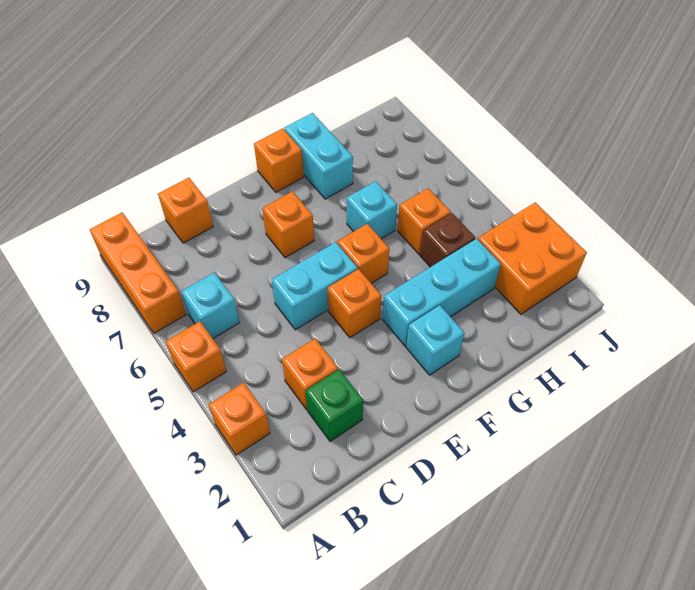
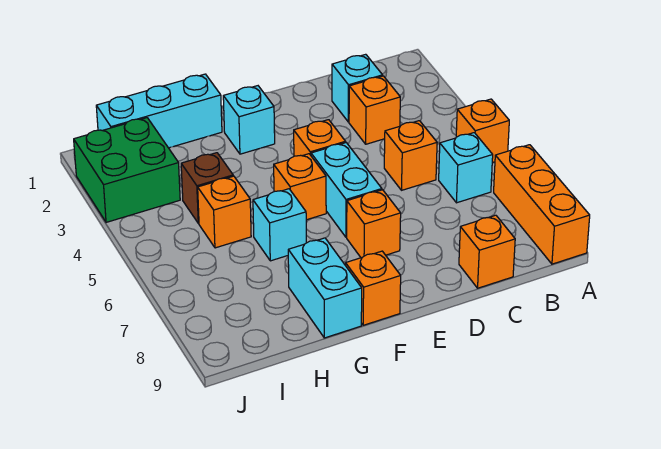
orange brick A3 level 1 -> orange brick C5 level 1
green brick C2 level 1 -> cyan brick C2 level 1
cyan brick D5:E5 level 1 -> cyan brick E5:E6 level 1
cyan brick F3:H3 level 1 -> cyan brick G1:I1 level 1
orange brick I2:J3 level 1 -> green brick I2:J3 level 1

